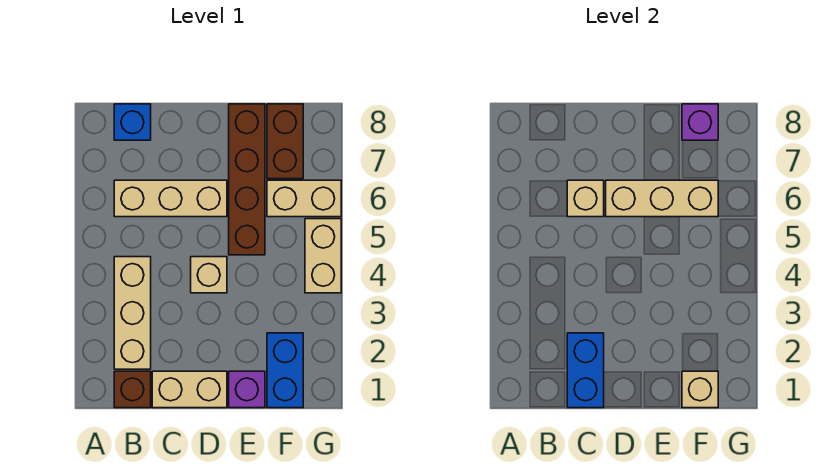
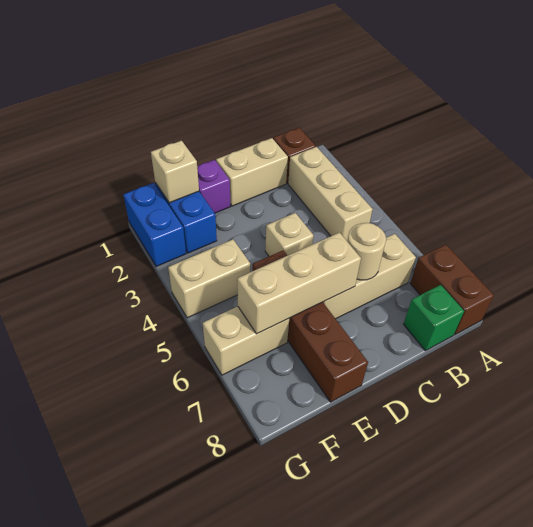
blue brick B8 level 1 -> green brick B8 level 1
blue brick C1:C2 level 2 -> blue brick G1:G2 level 1
tan brick C6 level 2 -> tan round brick C6 level 2
brown brick F7:F8 level 1 -> brown brick A7:A8 level 1
purple brick F8 level 2 -> none
tan brick G4:G5 level 1 -> tan brick F4:G4 level 1

